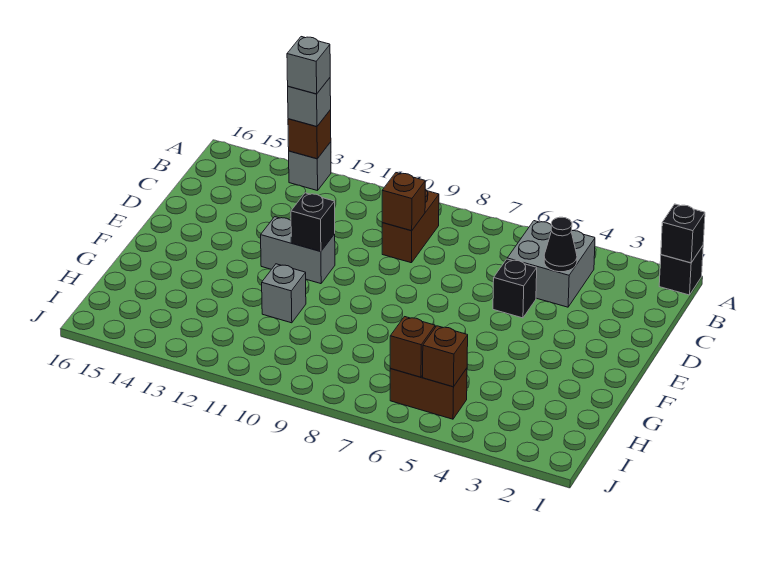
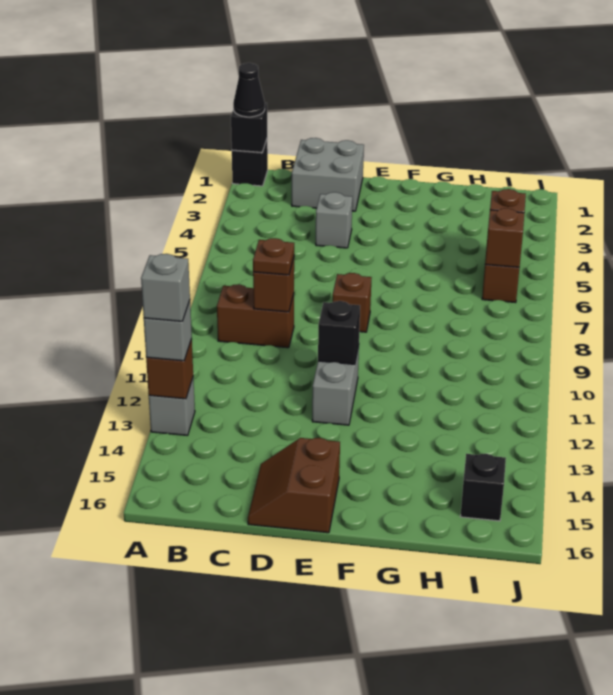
grey brick B4:C5 level 1 -> grey brick C1:D2 level 1
black cone C4 level 2 -> black cone A1 level 3
none -> brown plate C9 level 3
black brick D5 level 1 -> black brick I15 level 1
none -> brown slope D15:E16 level 1 top E
none -> brown brick E8 level 1
grey brick G11 level 1 -> grey brick D4 level 1

